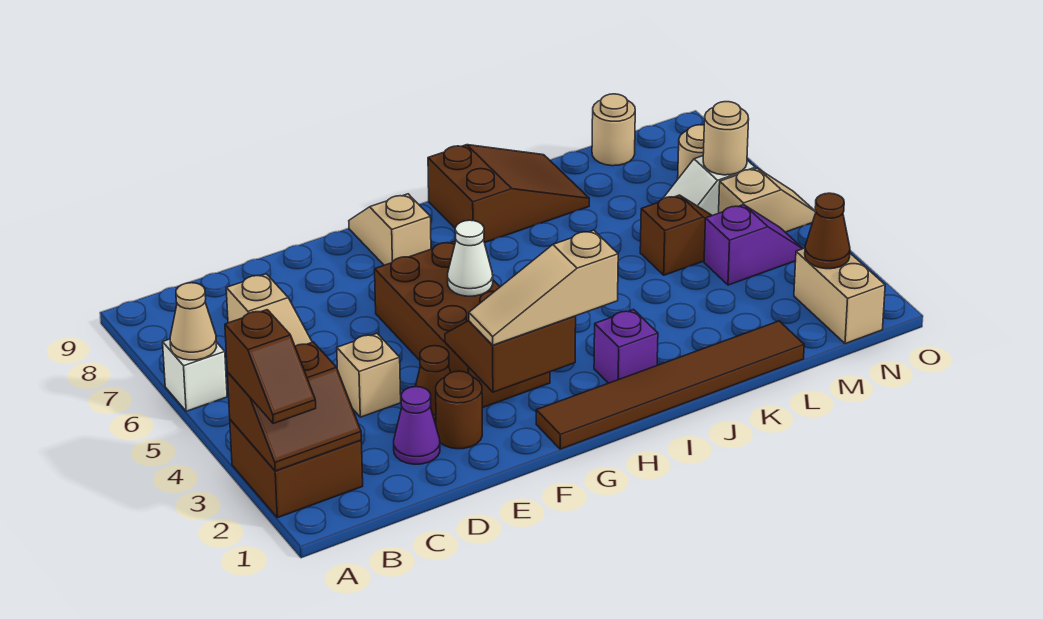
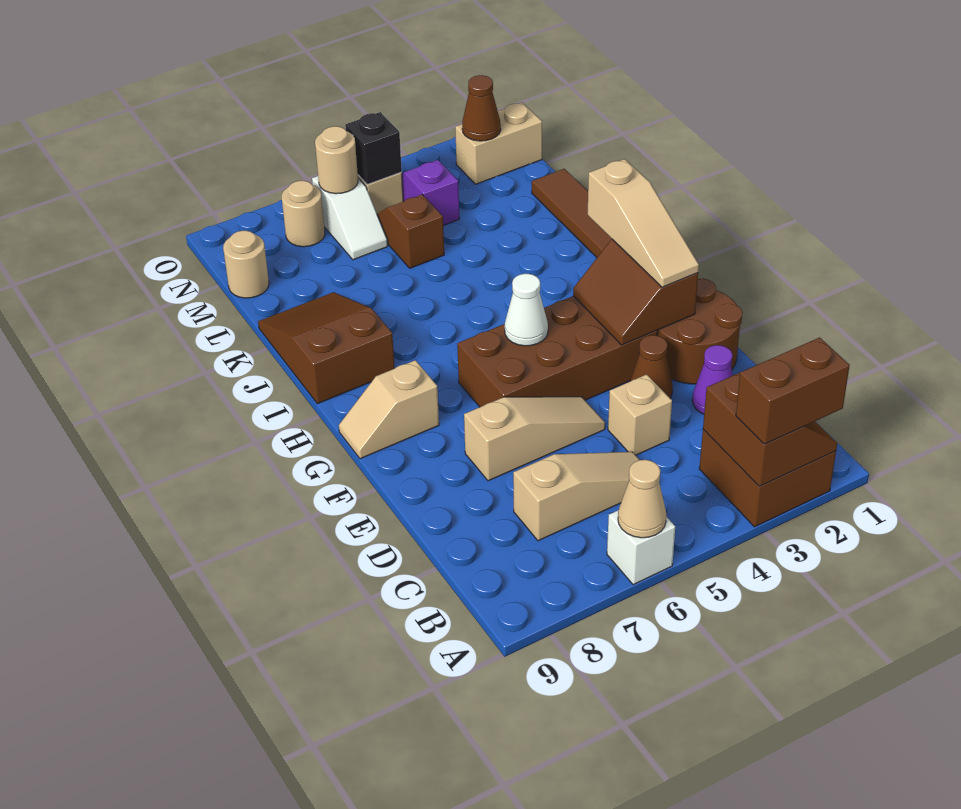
brown slope A2:A3 level 3 top 3 -> brown brick A2:A3 level 3
brown round brick E2 level 1 -> brown round brick E1:F2 level 1
none -> tan slope E5:E7 level 1 top 7
purple brick I2 level 1 -> none
none -> black brick N5 level 2

